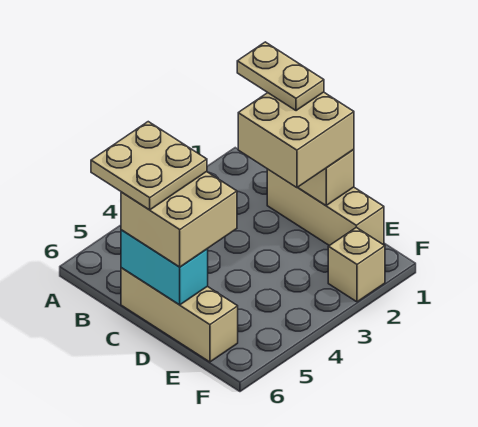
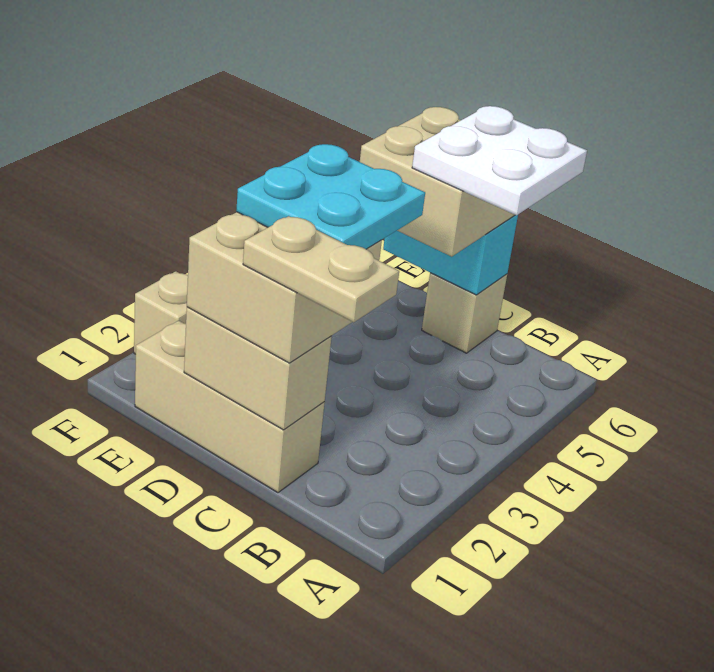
tan plate B5:C6 level 4 -> white plate B5:C6 level 4
none -> cyan plate C2:D3 level 4
tan brick C6:E6 level 1 -> tan brick C6 level 1

